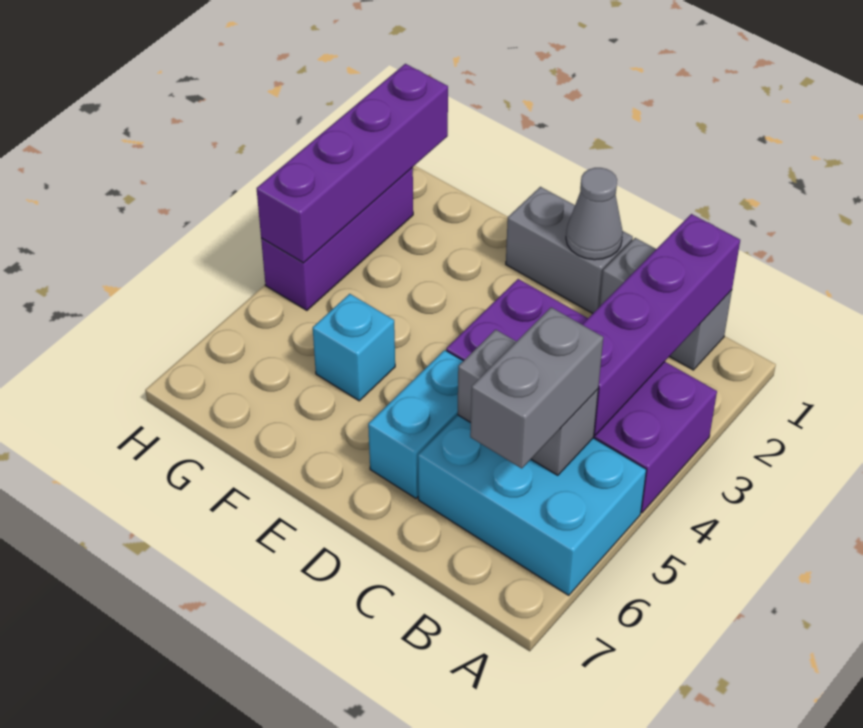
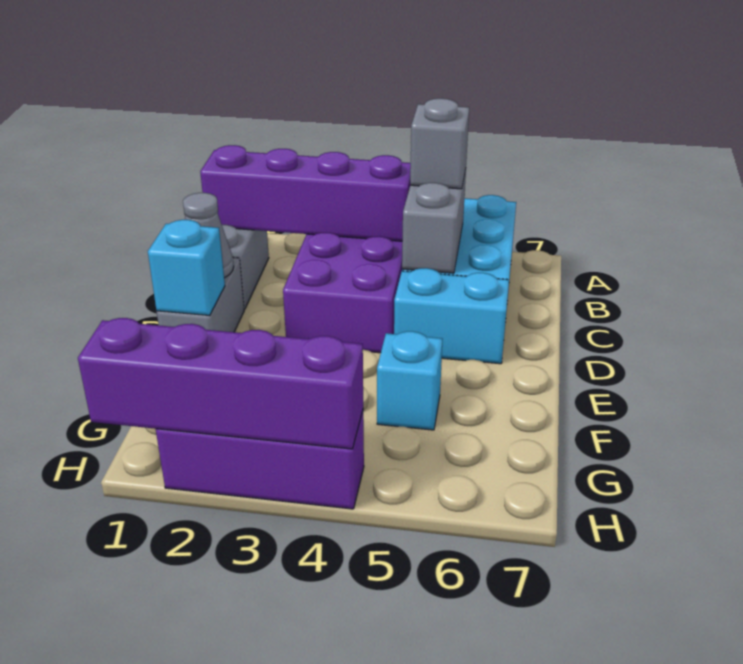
grey brick B5:B6 level 3 -> grey brick B5 level 3
none -> cyan brick E1 level 2

